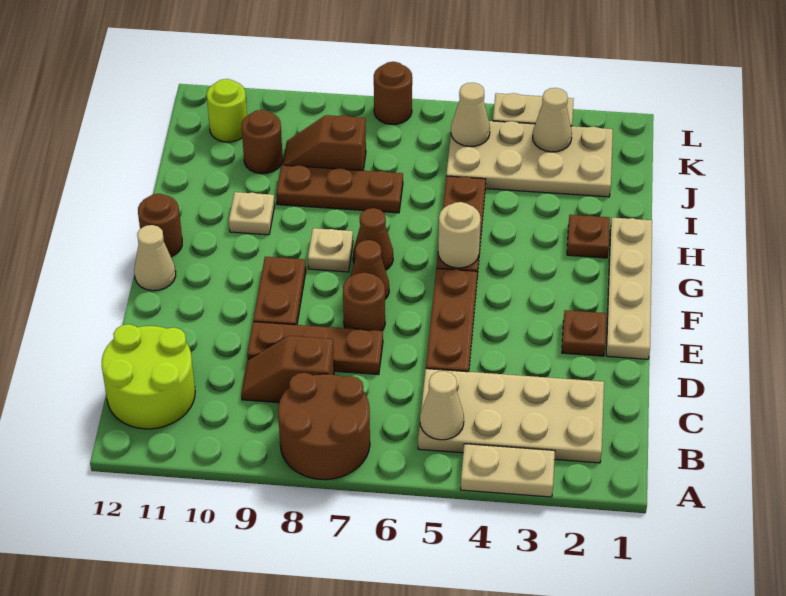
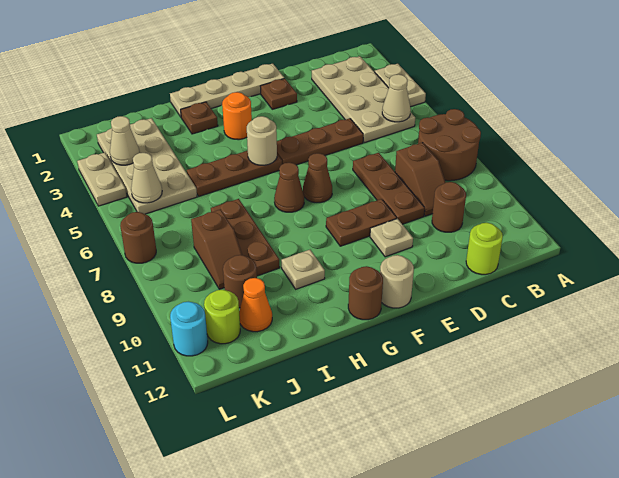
lime round brick B11:C12 level 1 -> lime round brick C12 level 1
brown round brick E7 level 1 -> brown round brick C10 level 1
tan cone F12 level 1 -> tan round brick F12 level 1
none -> orange round brick G3 level 1
tan plate G8 level 1 -> tan plate E10 level 1
none -> orange cone J11 level 1
none -> cyan round brick L11 level 1

